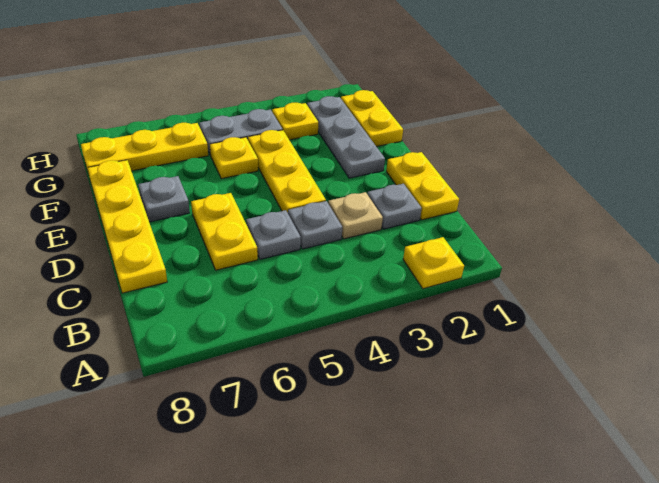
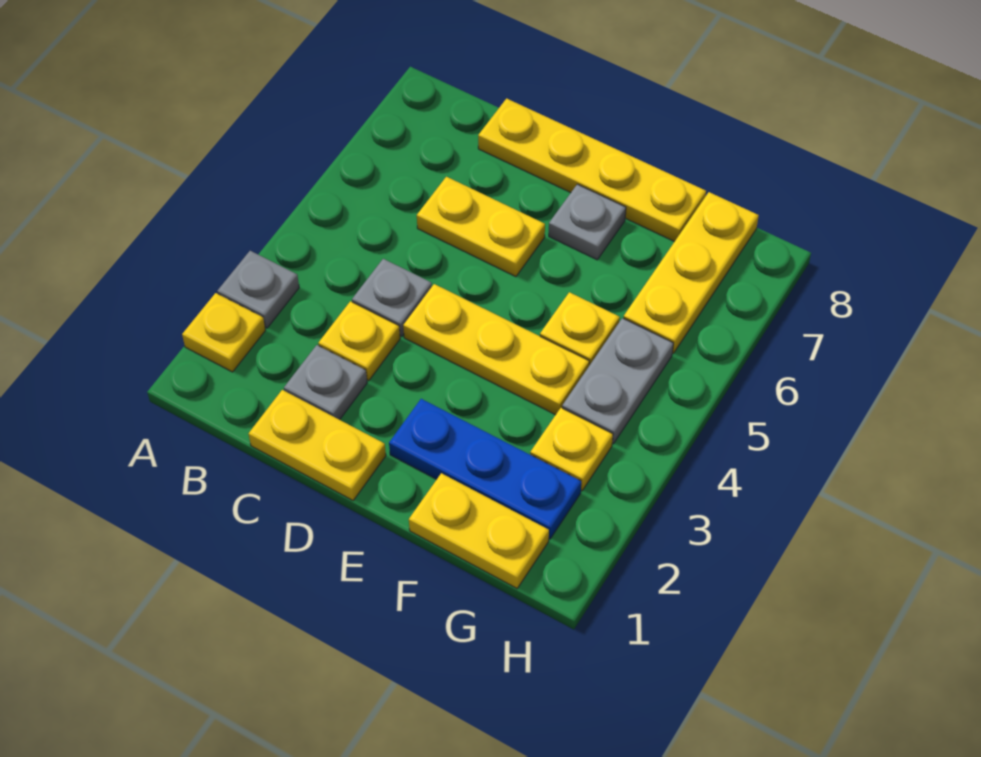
tan plate C3 level 1 -> yellow plate C3 level 1
grey plate C5 level 1 -> grey plate A3 level 1
grey plate E2:G2 level 1 -> blue plate E2:G2 level 1

